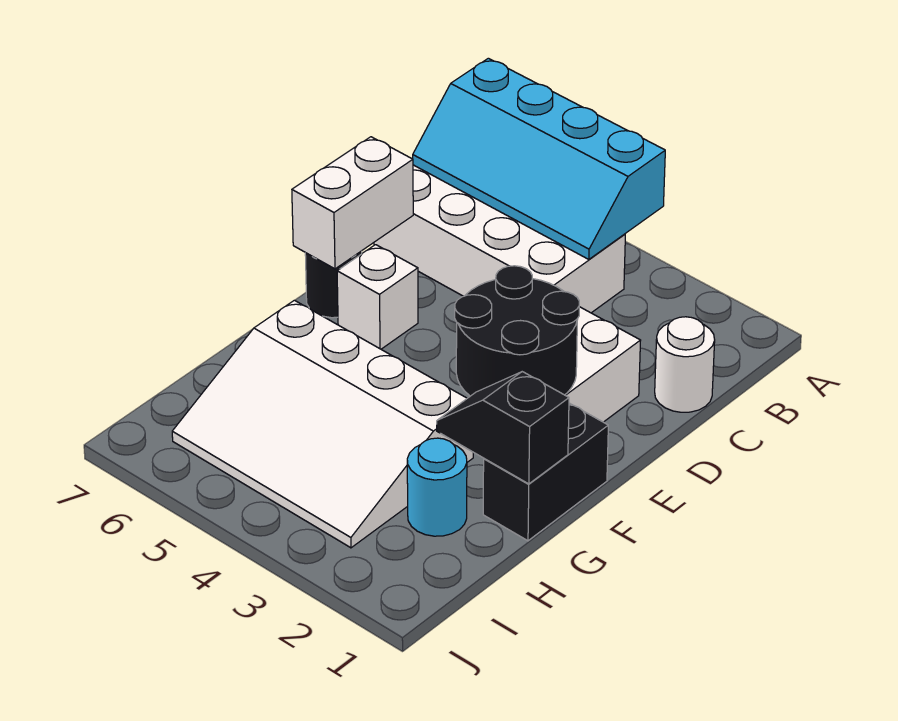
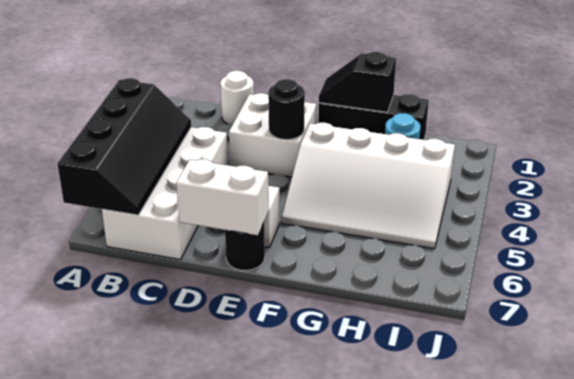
cyan slope A4:B7 level 2 top A -> black slope A4:B7 level 2 top A
black round brick E2:F3 level 2 -> black round brick E3 level 2
black brick F1:G1 level 1 -> black brick F1:H1 level 1
black slope G1:G2 level 2 top 1 -> black slope F1:G1 level 2 top G
white slope G3:I6 level 1 top G -> white slope F3:I5 level 1 top 3

